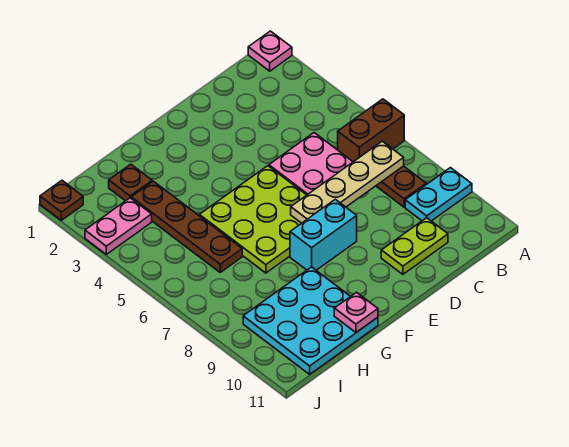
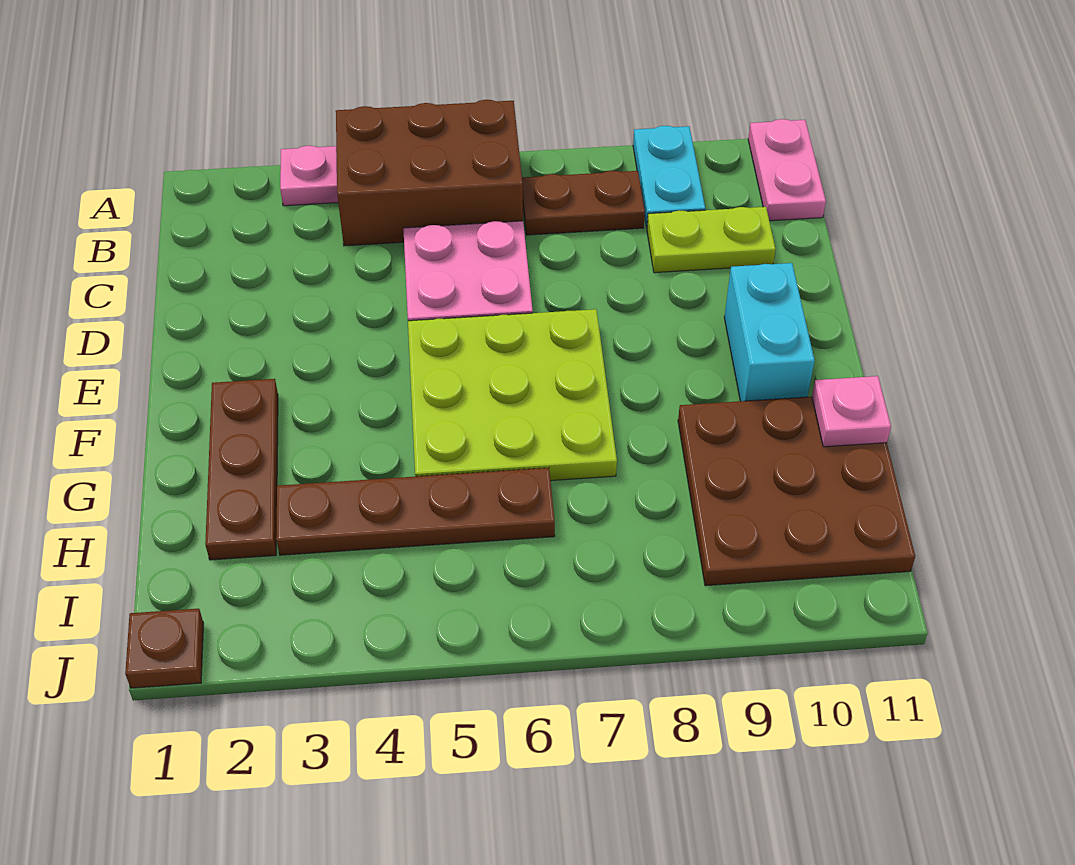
pink plate A1 level 1 -> pink plate A3 level 1
brown brick A6:B6 level 1 -> brown brick A4:B6 level 1
tan plate B7:E7 level 2 -> none
lime plate C10:D10 level 1 -> lime plate C9:C10 level 1
cyan brick E8:F8 level 1 -> cyan brick E10:F10 level 1
cyan plate G9:I11 level 1 -> brown plate G9:I11 level 1
brown plate H2 level 1 -> brown plate F2:H2 level 1
pink plate I3:J3 level 1 -> pink plate A11:B11 level 1

